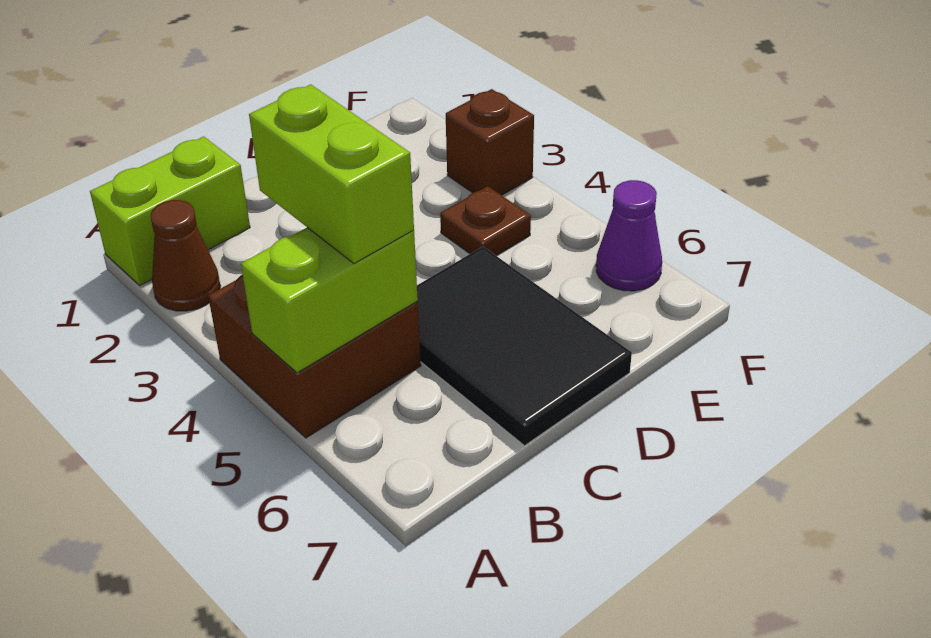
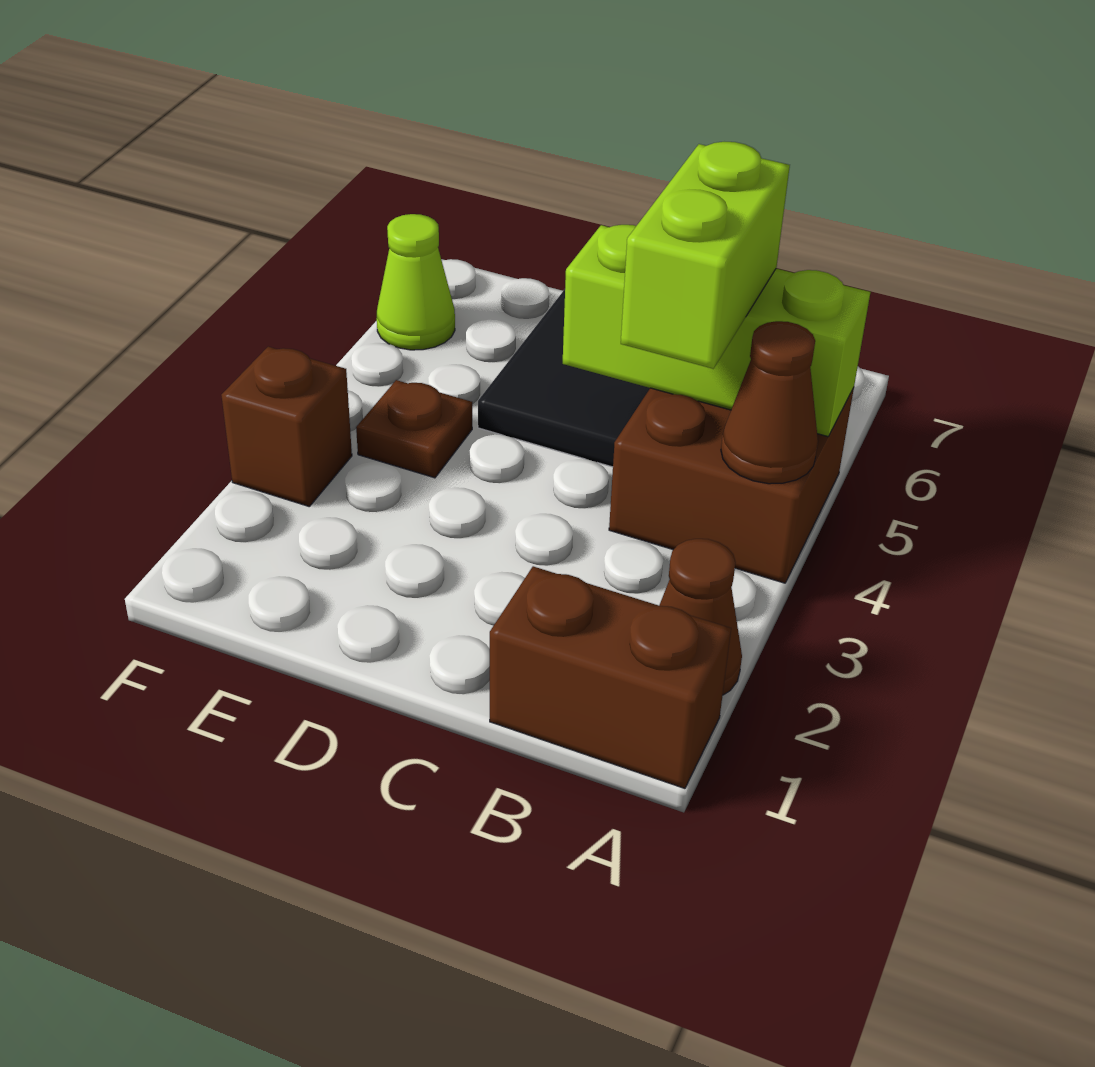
lime brick A1:B1 level 1 -> brown brick A1:B1 level 1
none -> brown cone A4 level 2
lime brick A5:B5 level 2 -> lime brick A5:C5 level 2
purple cone F6 level 1 -> lime cone F6 level 1

